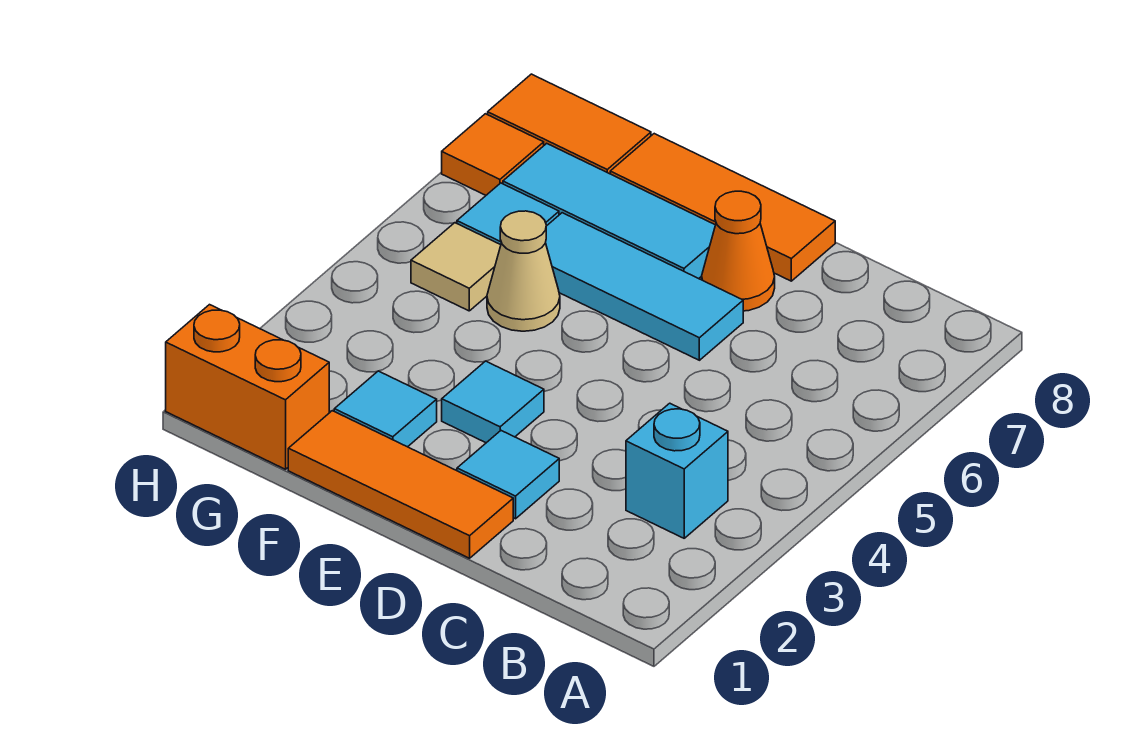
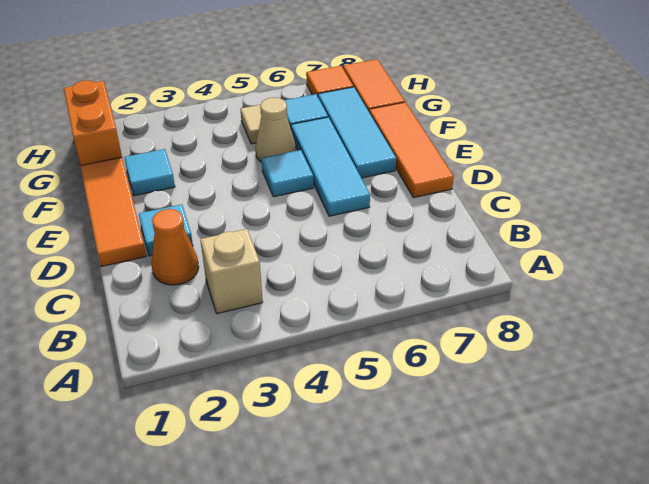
cyan brick B3 level 1 -> tan brick B3 level 1
orange cone D7 level 1 -> orange cone C2 level 1
cyan tile E3 level 1 -> cyan tile E5 level 1

